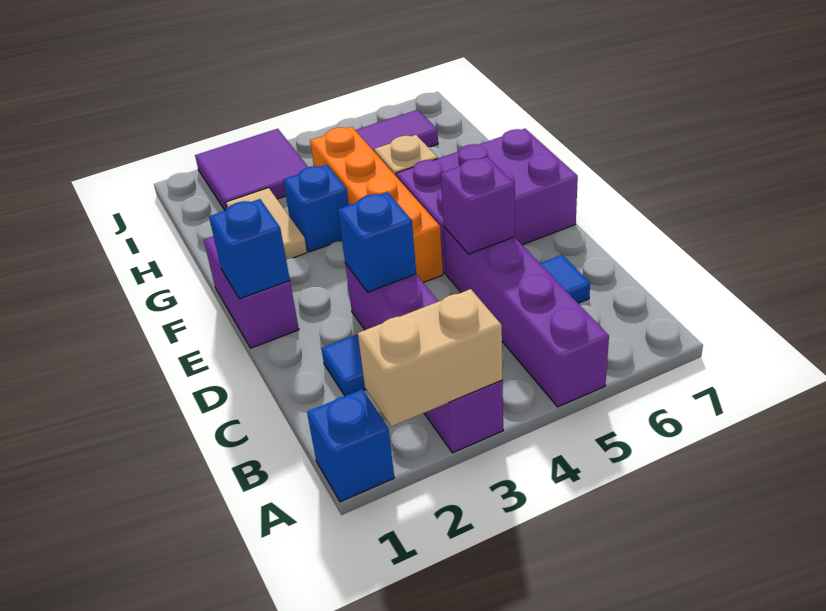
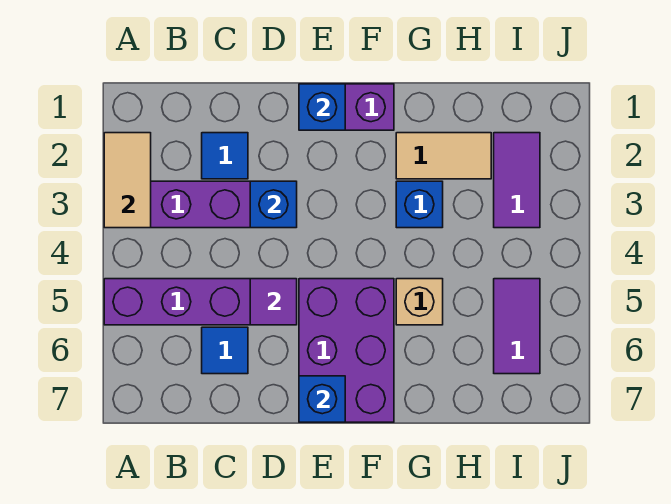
blue brick A1 level 1 -> blue brick E7 level 2
tan brick A2:A3 level 2 -> tan tile A2:A3 level 2
purple brick D5 level 2 -> purple tile D5 level 2
orange brick E4:H4 level 1 -> none
purple tile I2:J3 level 1 -> purple tile I2:I3 level 1

